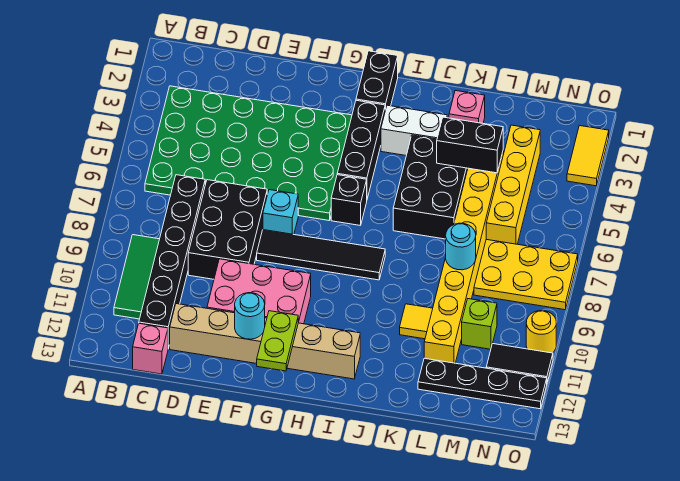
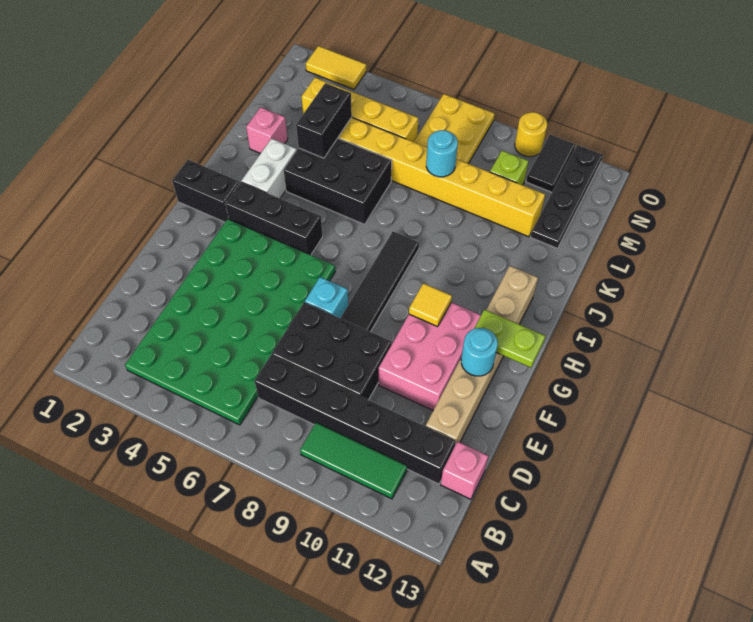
black brick H6 level 1 -> none
yellow tile K10 level 1 -> yellow tile G10 level 2

